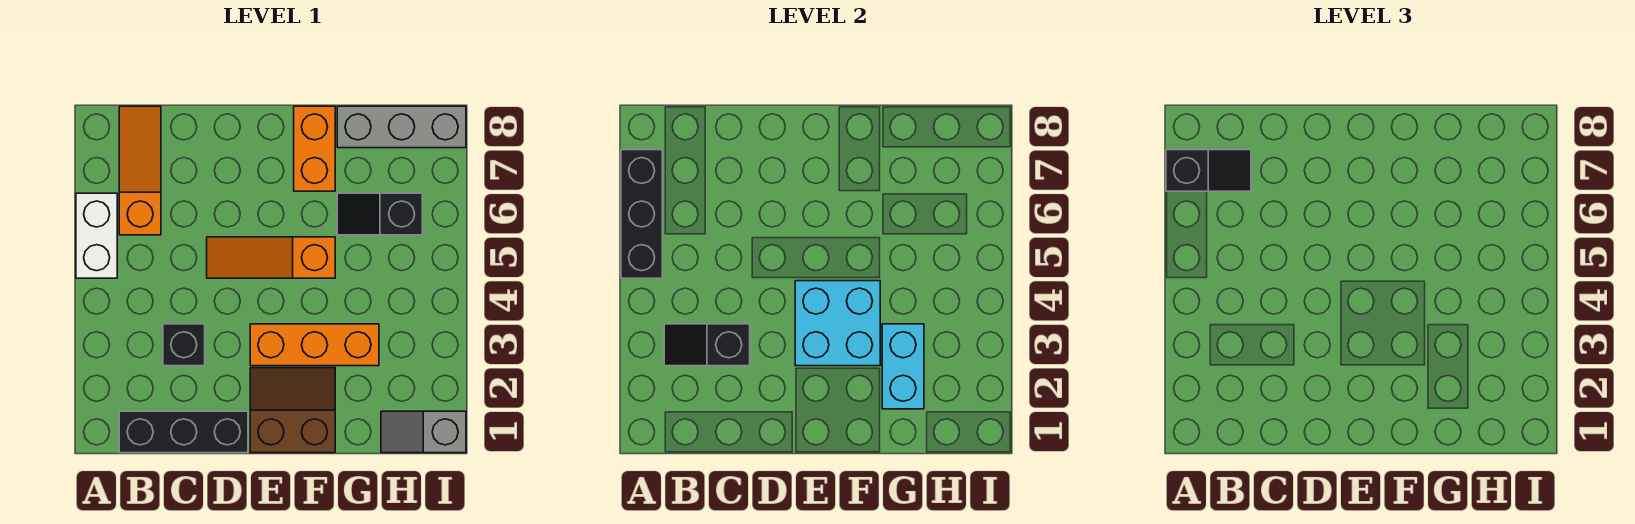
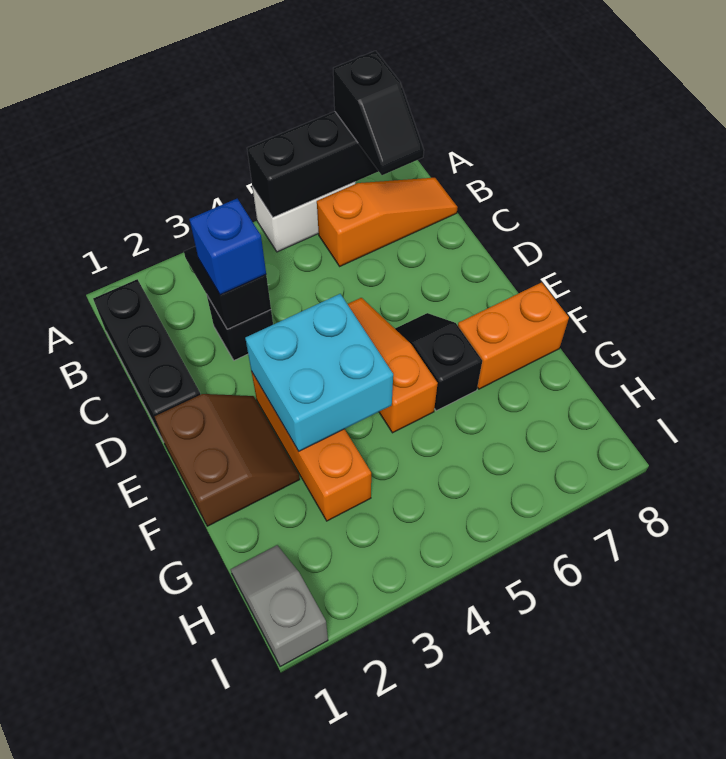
none -> blue brick C3 level 3
cyan brick G2:G3 level 2 -> none
black slope G6:H6 level 1 top H -> black slope E6:F6 level 1 top F
grey brick G8:I8 level 1 -> none

